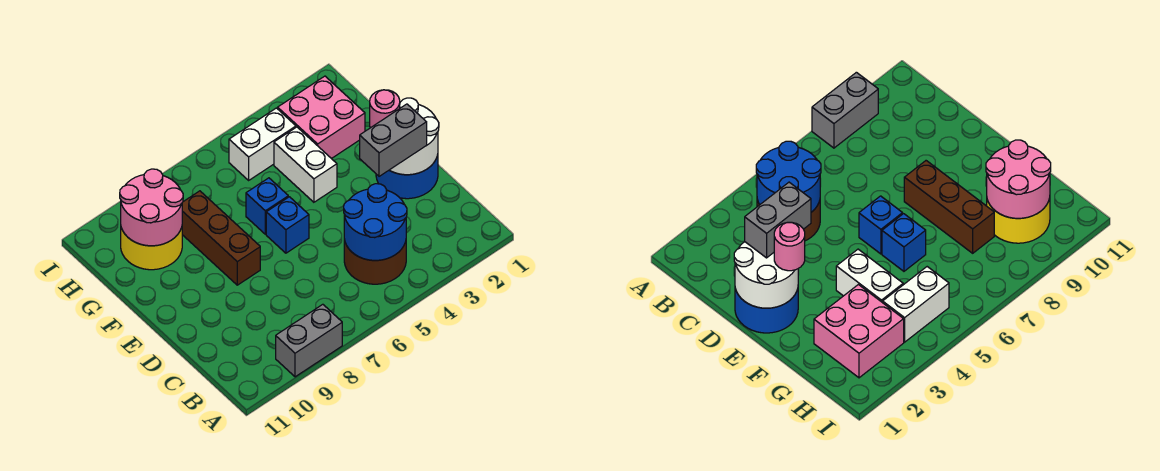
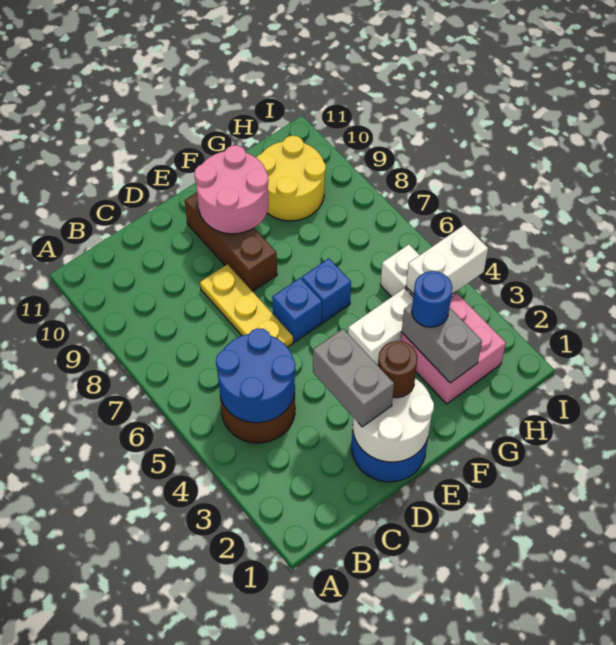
grey brick A8:A9 level 1 -> grey brick G2:G3 level 2
none -> yellow plate D6:D8 level 1
pink round brick E2 level 3 -> brown round brick E2 level 3
brown brick E8:G8 level 1 -> brown brick E8:E10 level 1
none -> blue round brick G3 level 3
pink round brick G9:H10 level 2 -> pink round brick E9:F10 level 2
none -> white brick H4:I4 level 2

